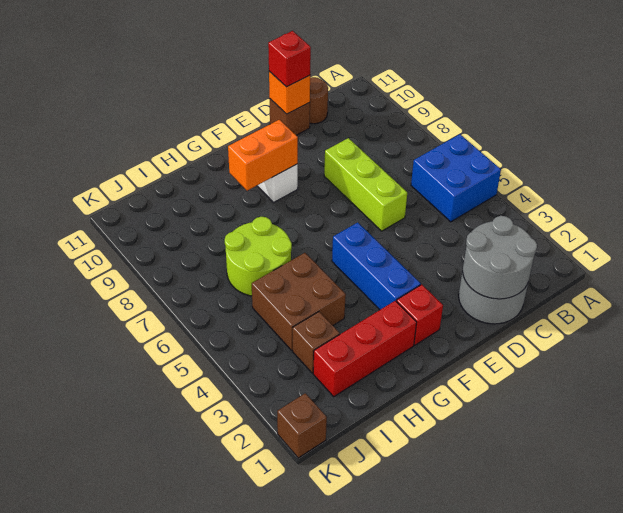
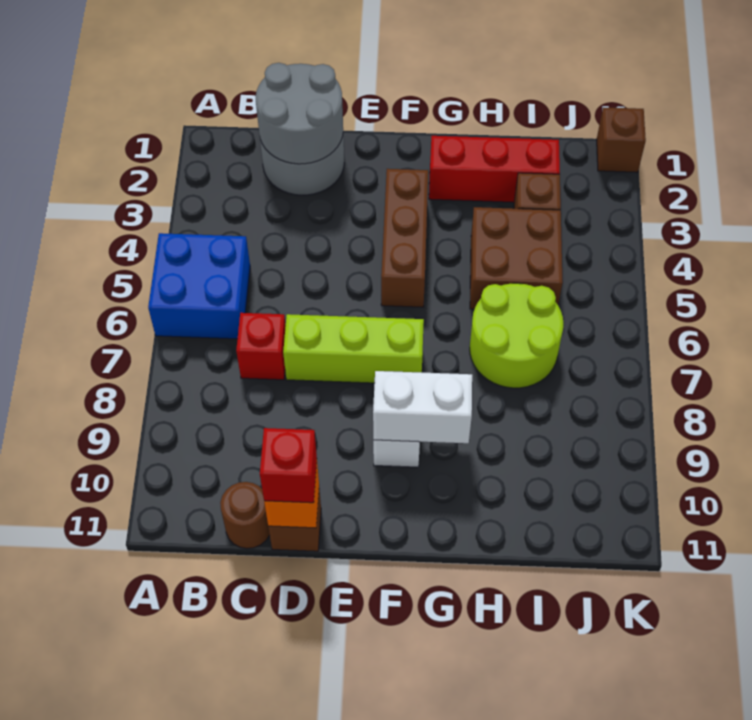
lime brick D6:D8 level 1 -> lime brick D7:F7 level 1
red brick F2 level 1 -> red brick C7 level 1
blue brick F3:F5 level 1 -> brown brick F3:F5 level 1
orange brick F9:G9 level 2 -> white brick F9:G9 level 2

